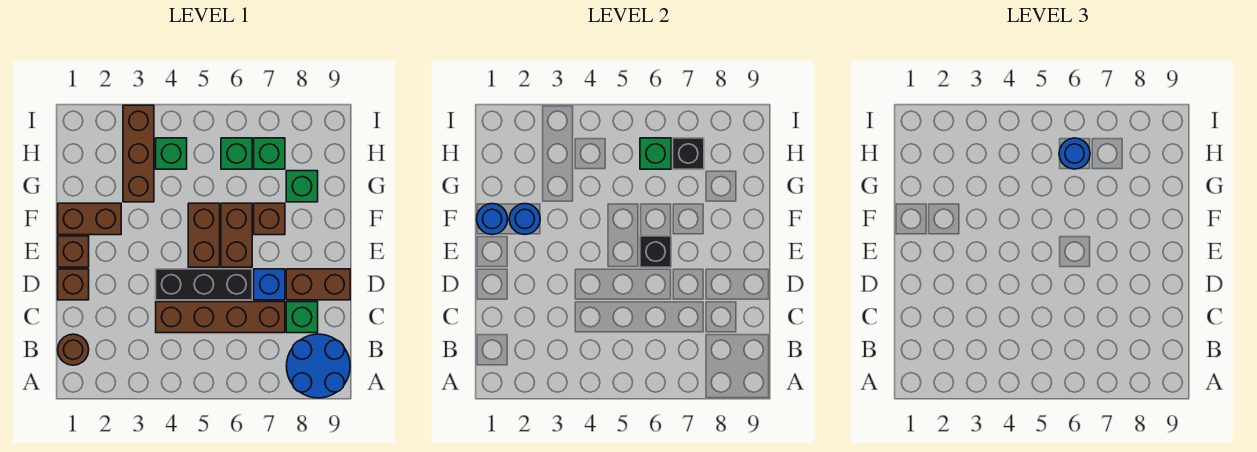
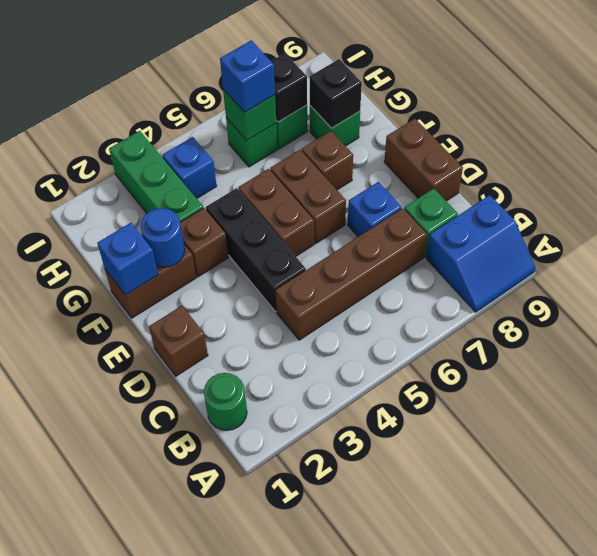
blue round brick A8:B9 level 1 -> blue slope A8:B9 level 1 top B
brown round brick B1 level 1 -> green round brick B1 level 1
black brick D4:D6 level 1 -> black brick D4:F4 level 1
brown brick D8:D9 level 1 -> brown brick D9:E9 level 1
brown brick E1 level 1 -> brown brick F3 level 1
black brick E6 level 2 -> black brick G8 level 2
blue round brick F1 level 2 -> blue brick F1 level 2
brown brick G3:I3 level 1 -> green brick G3:I3 level 1
green brick H4 level 1 -> blue brick H4 level 1
blue round brick H6 level 3 -> blue brick H6 level 3

